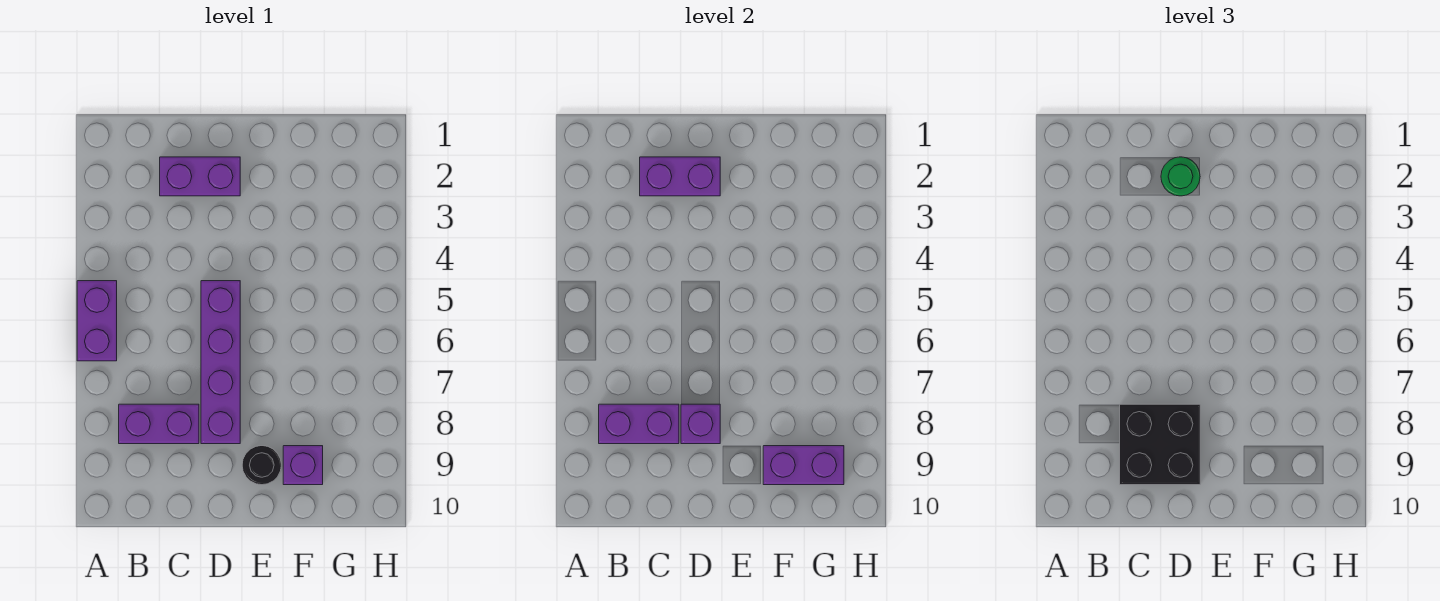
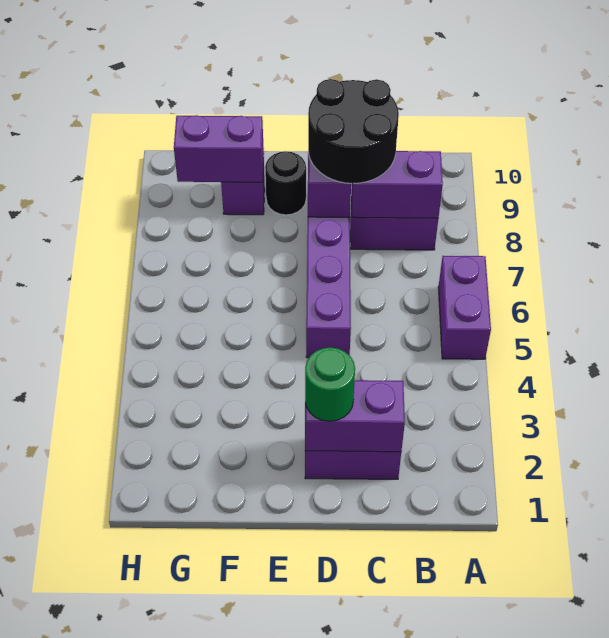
black brick C8:D9 level 3 -> black round brick C8:D9 level 3

